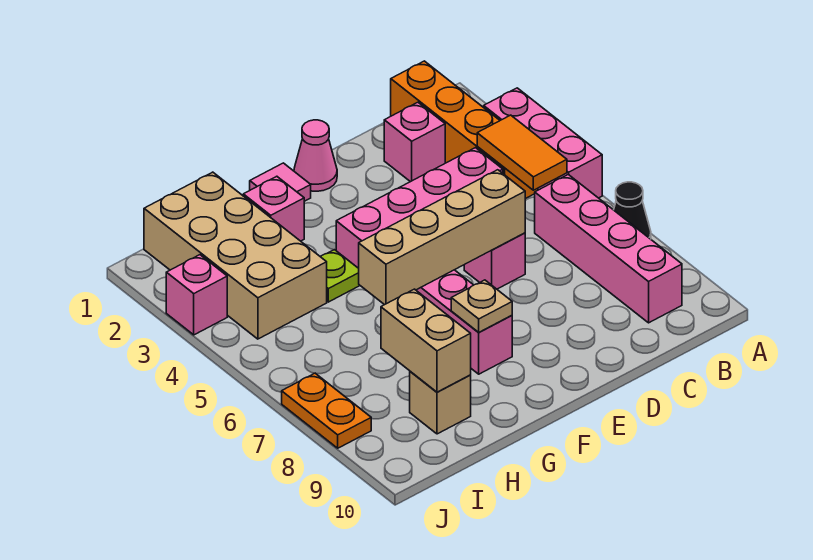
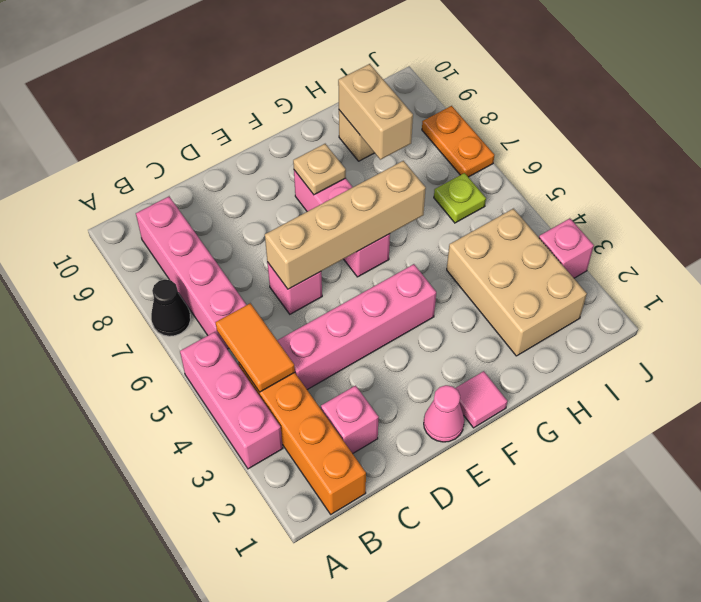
pink brick G2 level 1 -> none
lime plate G4 level 1 -> lime plate I6 level 1
tan brick H1:I4 level 1 -> tan brick H2:I4 level 1

